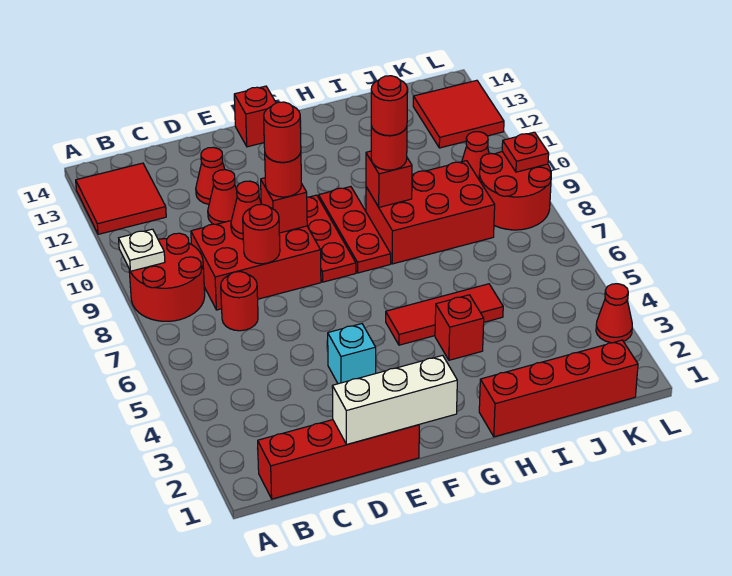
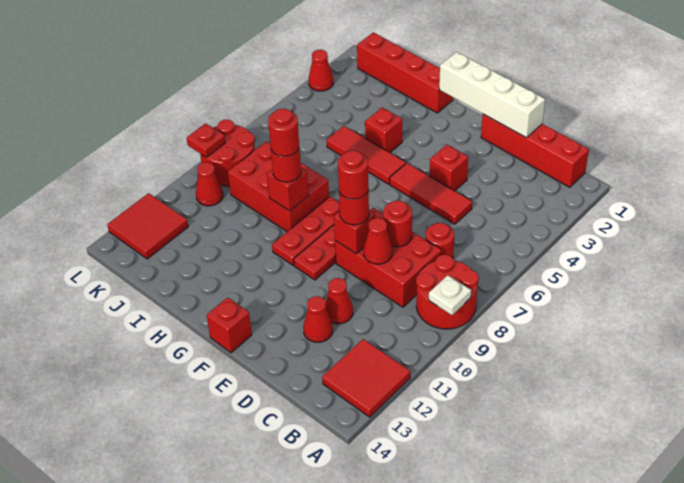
white brick D1:F1 level 2 -> white brick D1:G1 level 2
none -> red tile D5:F5 level 1
cyan brick E4 level 1 -> red brick E4 level 1

